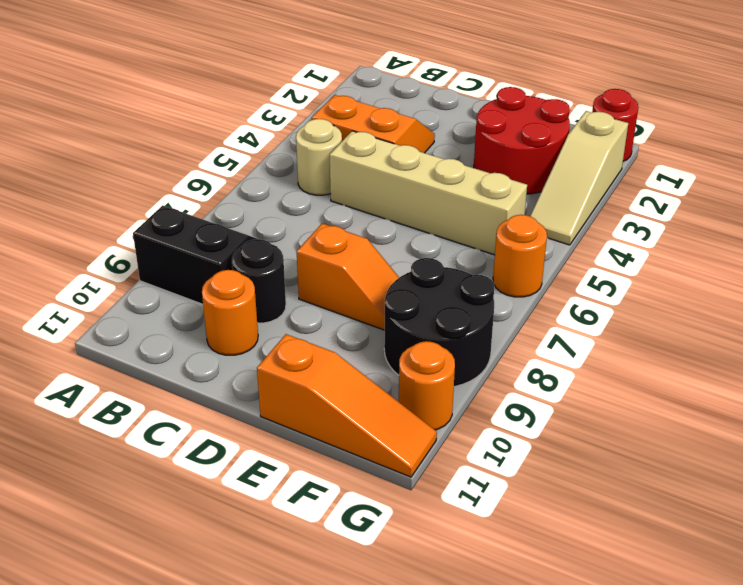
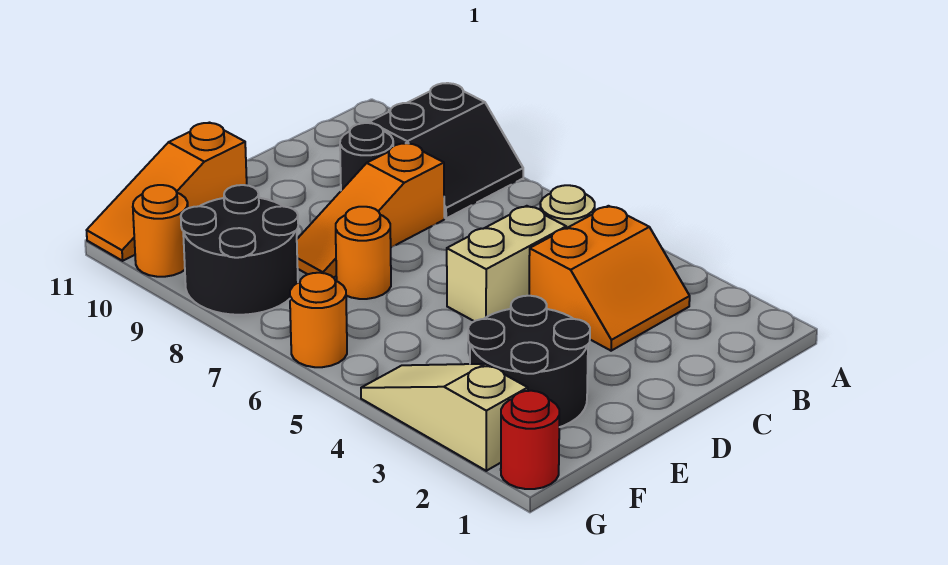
tan brick C5:F5 level 1 -> tan brick C5:D5 level 1
orange round brick C10 level 1 -> orange round brick E7 level 1
orange slope D8:E8 level 1 top D -> orange slope C8:E8 level 1 top C
red round brick E2:F3 level 1 -> black round brick E2:F3 level 1

